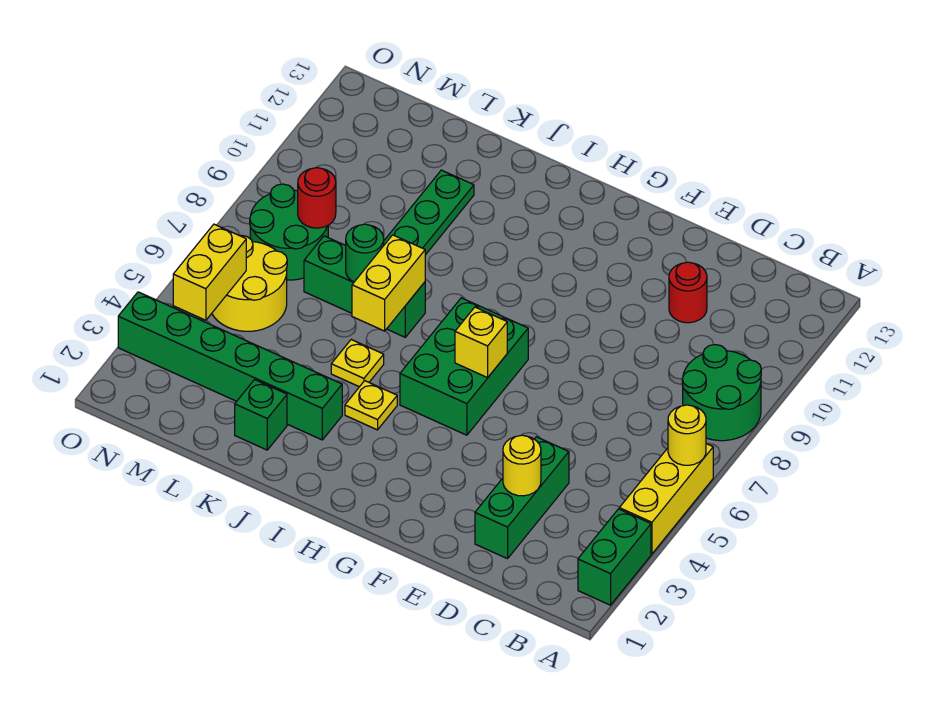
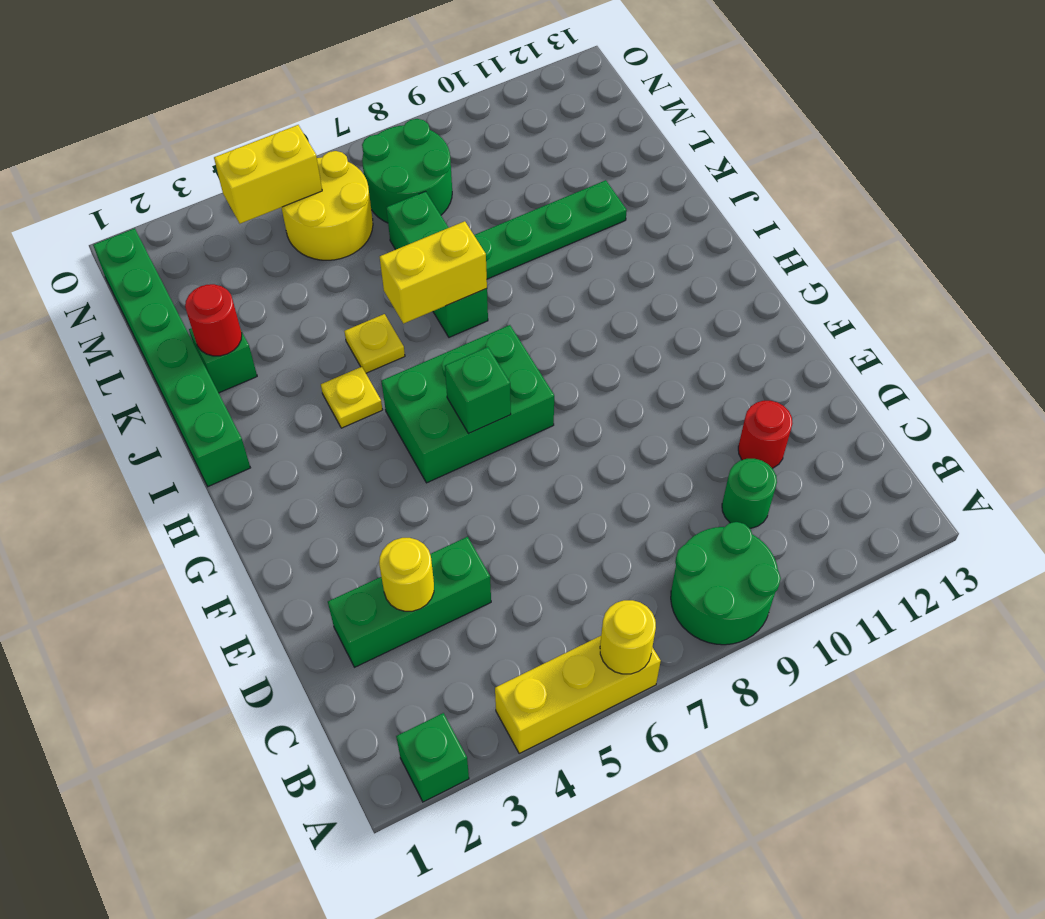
green brick A2:A3 level 1 -> green brick A2 level 1
yellow brick G6 level 2 -> green brick G6 level 2
green brick J3:O3 level 1 -> green brick I1:N1 level 1
green round brick K7 level 2 -> green round brick C10 level 1
red round brick M8 level 2 -> red round brick K2 level 2

